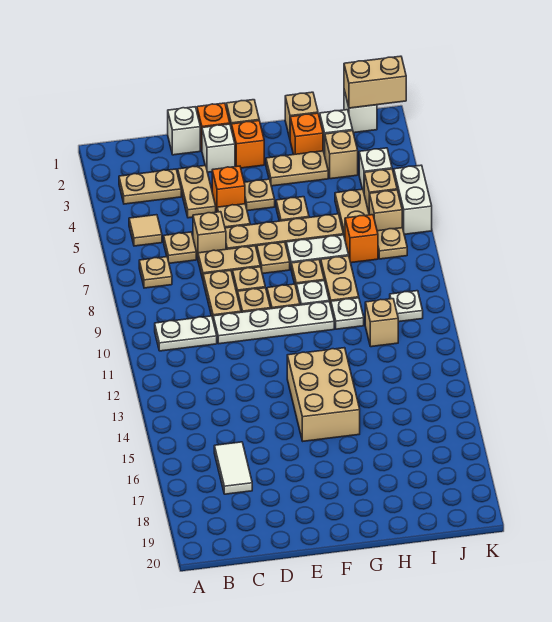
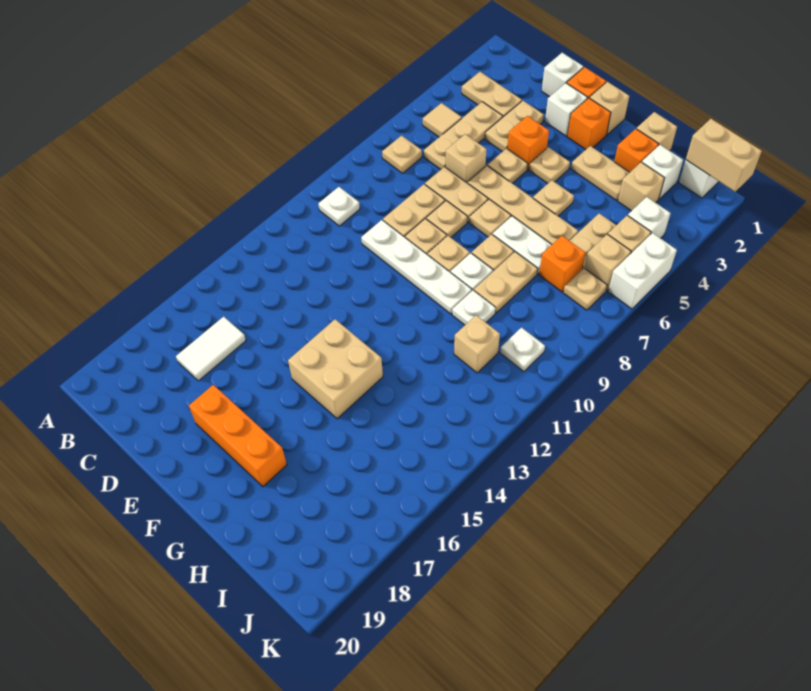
white plate B10:C10 level 1 -> white plate B10 level 1
tan plate C6 level 1 -> tan plate C4:C6 level 1
none -> orange brick E18:G18 level 1
tan brick F13:G15 level 1 -> tan brick F14:G15 level 1

